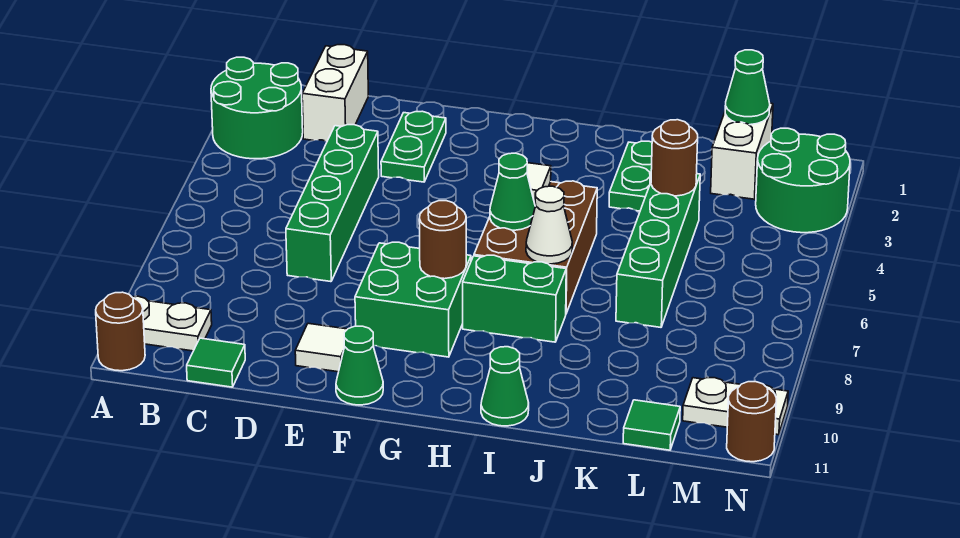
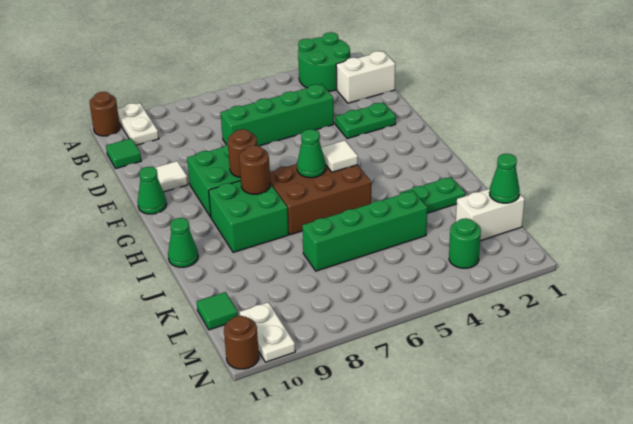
green brick H8:I8 level 1 -> green brick H8:I9 level 1
white cone I7 level 2 -> none
brown round brick K4 level 2 -> brown round brick H8 level 2
green round brick M2:N3 level 1 -> green round brick M3 level 1

